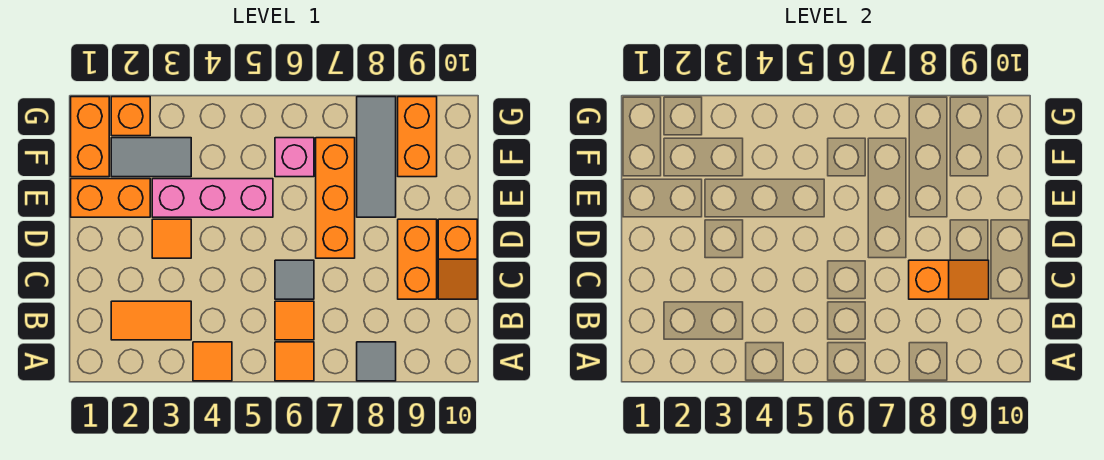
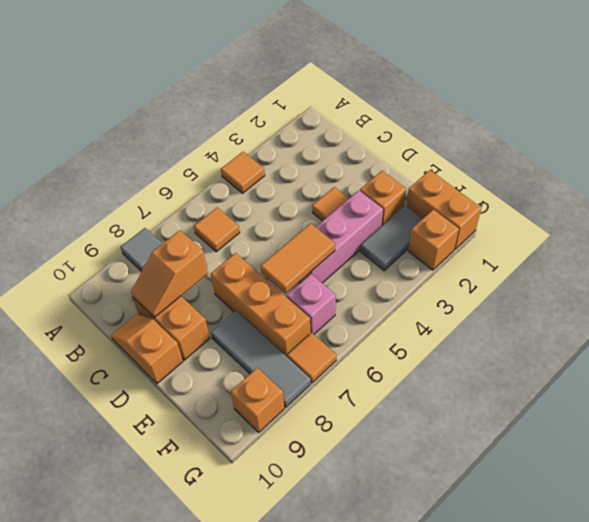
orange tile A6 level 1 -> orange tile G7 level 1
orange tile B2:B3 level 1 -> orange tile E5:E6 level 2
grey tile C6 level 1 -> none
orange brick E1:E2 level 1 -> orange brick E2 level 1
orange brick F9:G9 level 1 -> orange brick G9 level 1

